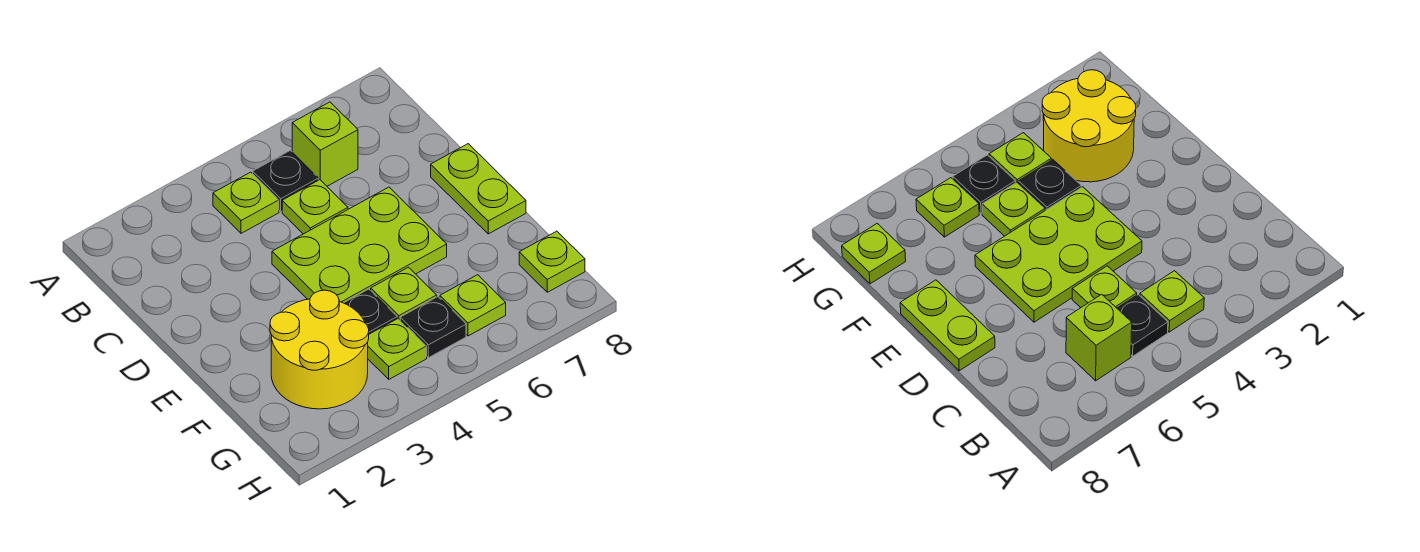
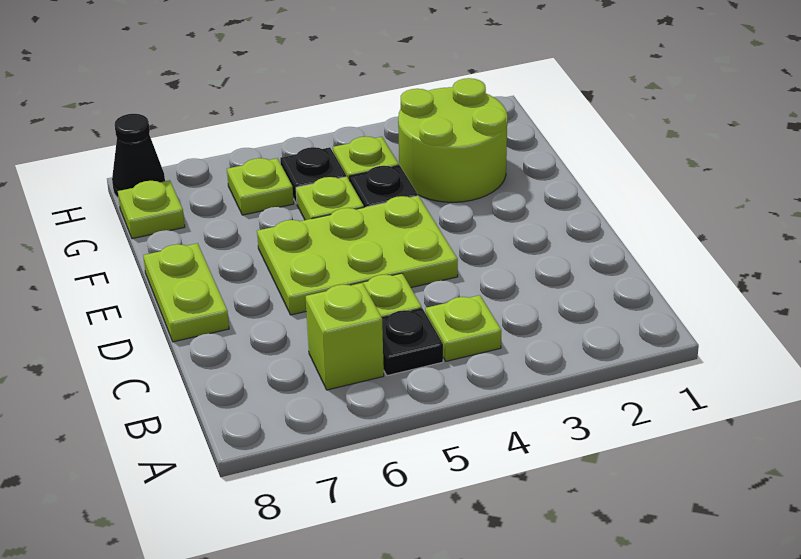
yellow round brick F2:G3 level 1 -> lime round brick F2:G3 level 1
none -> black cone H8 level 1

